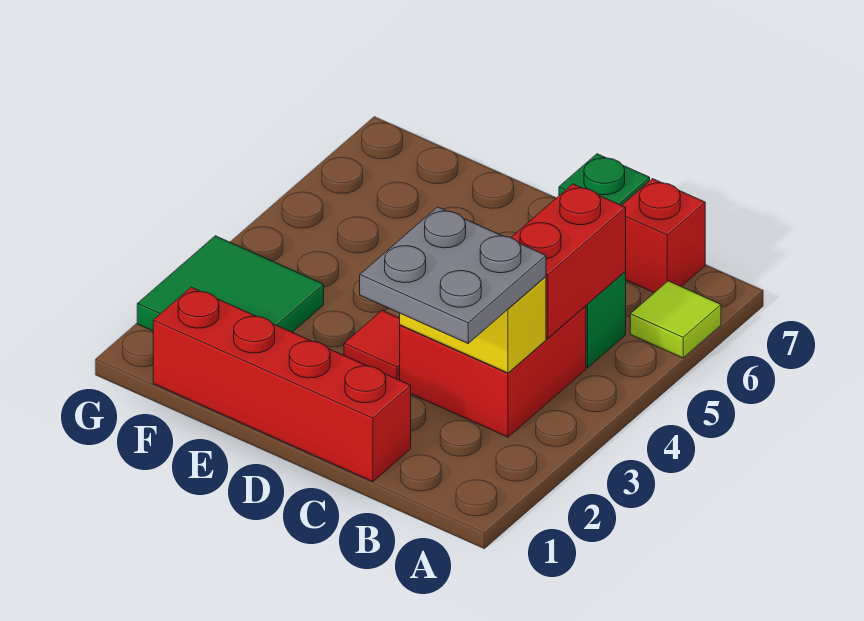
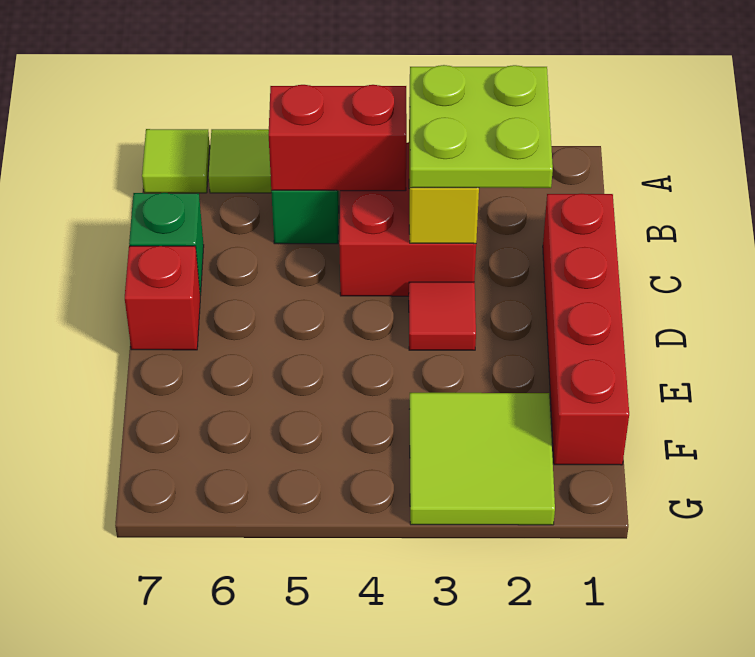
none -> lime tile A7 level 1
grey plate B2:C3 level 3 -> lime plate B2:C3 level 3
red brick B7 level 1 -> red brick D7 level 1
green tile F2:G3 level 1 -> lime tile F2:G3 level 1

